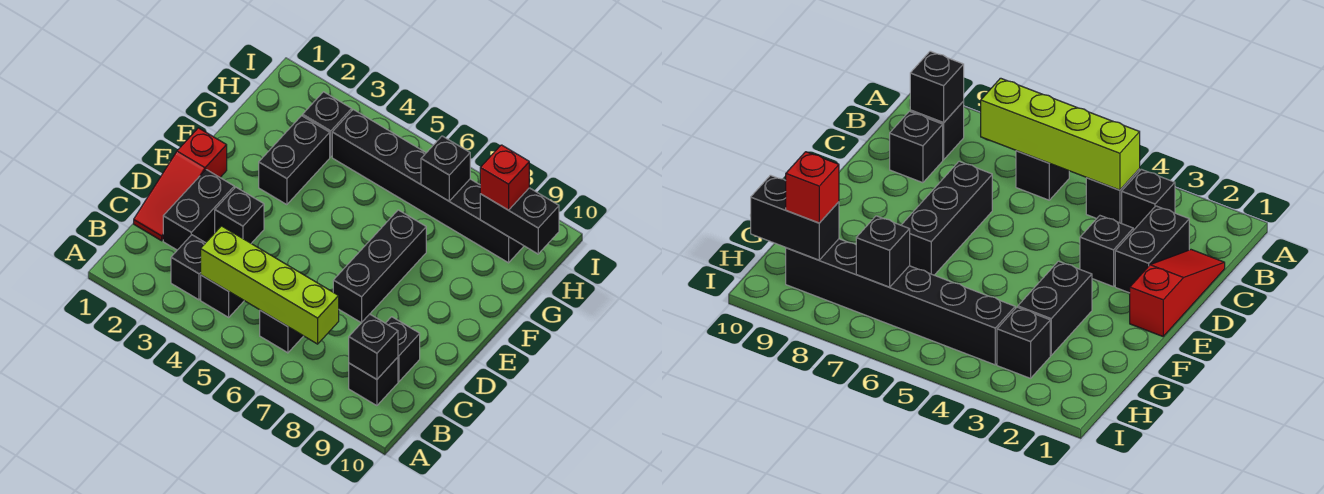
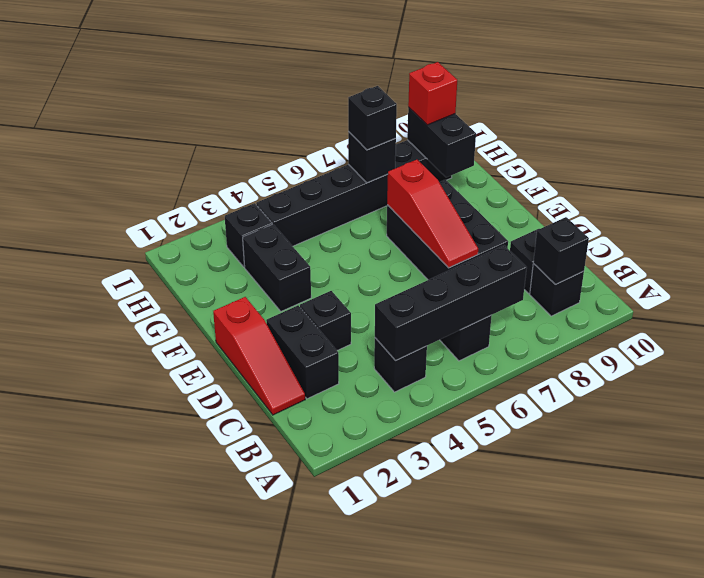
black brick B3 level 1 -> black brick H7 level 3
lime brick B4:B7 level 2 -> black brick B4:B7 level 2
black brick D7:F7 level 1 -> black brick D7:F8 level 1
none -> red slope D7:F7 level 2 top F
black brick H9:H10 level 2 -> black brick G9:H9 level 2

